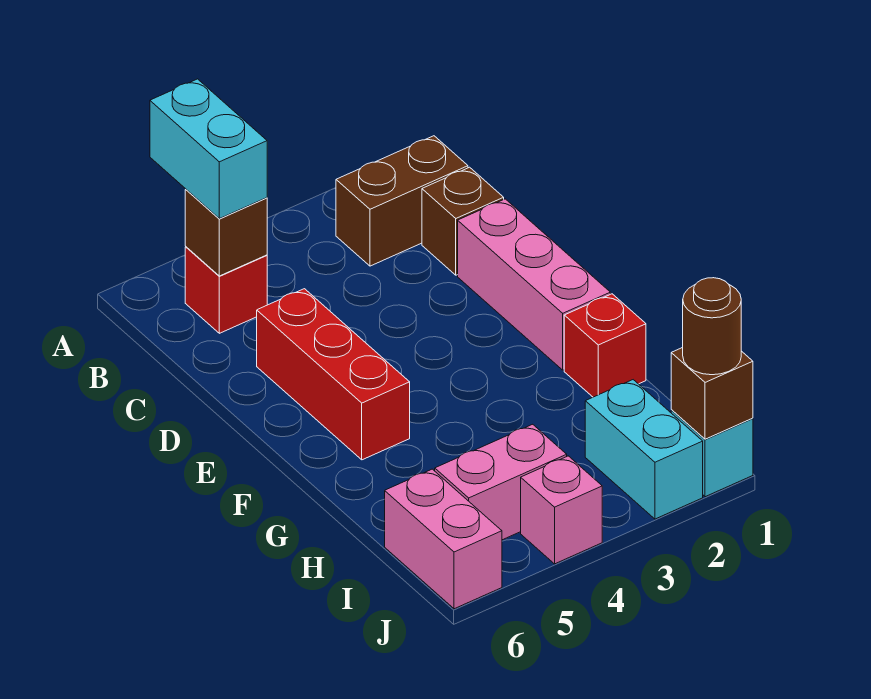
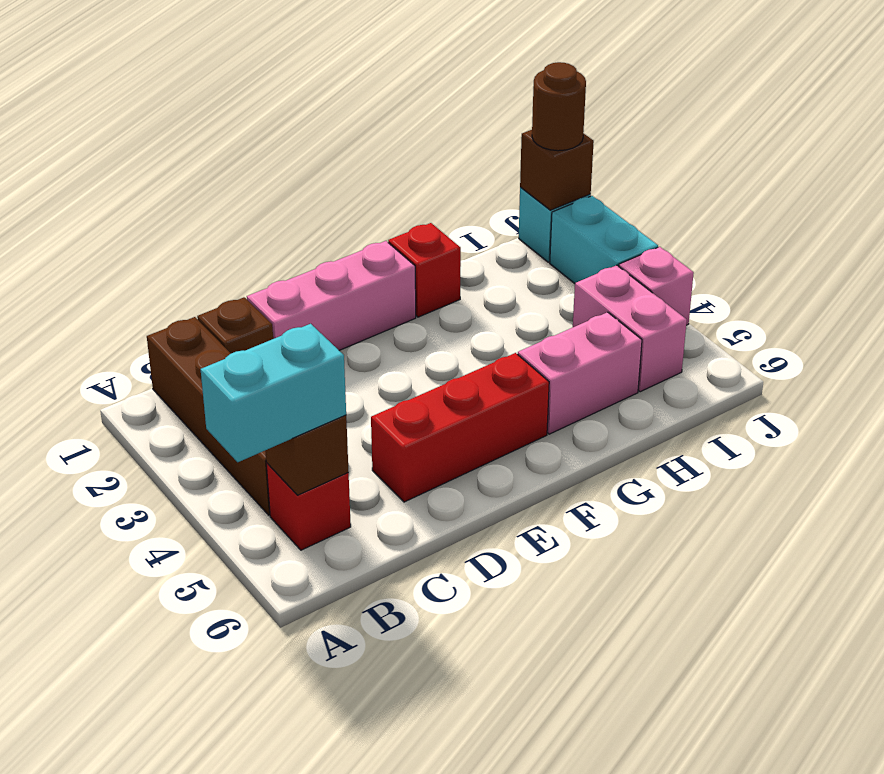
brown brick B1:B2 level 1 -> brown brick B1:B4 level 1
cyan brick I2:J2 level 1 -> cyan brick J2:J3 level 1
pink brick I6:J6 level 1 -> pink brick G5:H5 level 1

